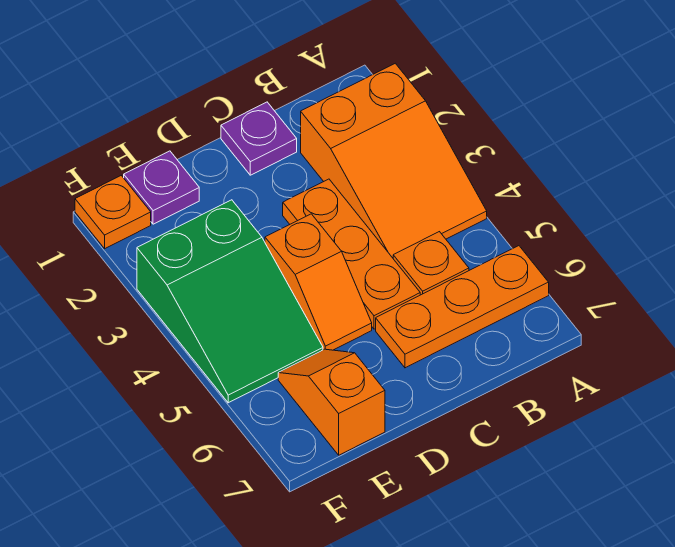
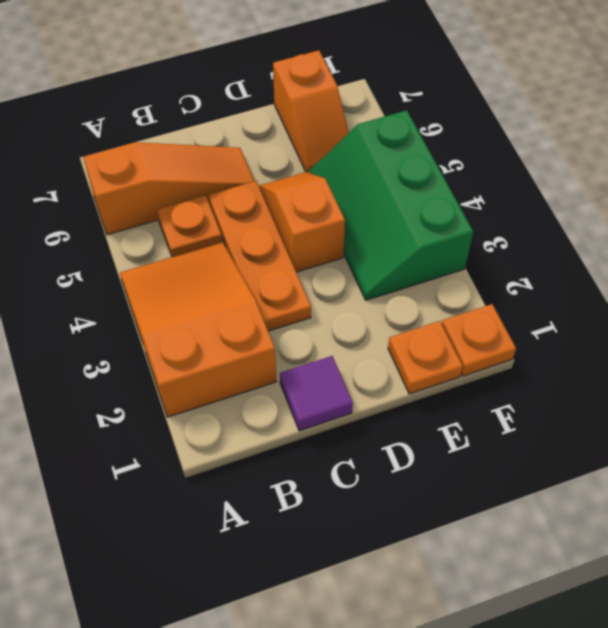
orange plate A6:C6 level 1 -> orange slope A6:C6 level 1 top A
purple plate C1 level 1 -> purple tile C1 level 1
purple plate E1 level 1 -> orange plate E1 level 1
green slope E3:F5 level 1 top 3 -> green slope E3:F5 level 1 top F

